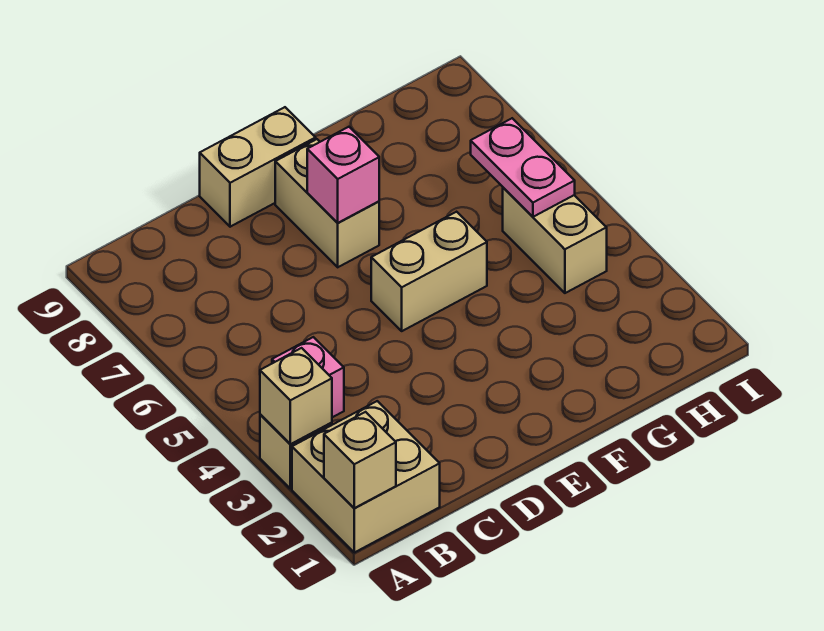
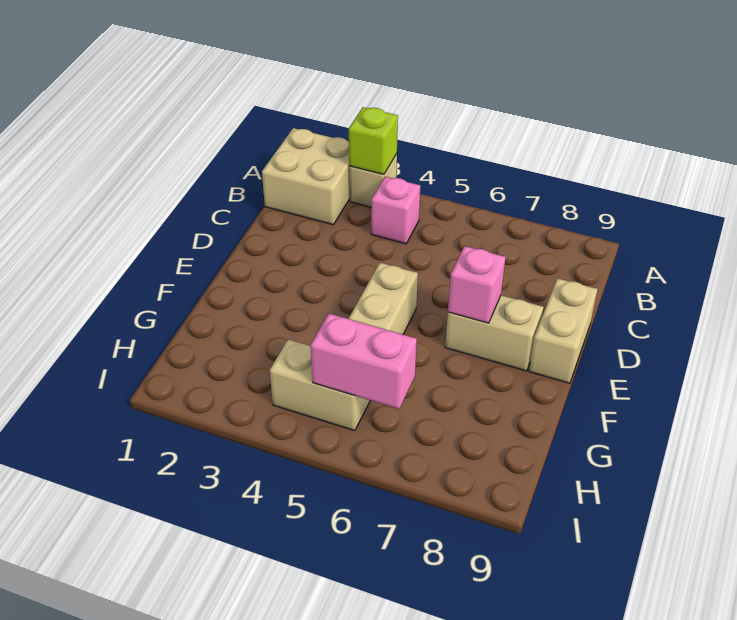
tan brick A1 level 2 -> none
tan brick A3 level 2 -> lime brick A3 level 2
pink plate H5:H6 level 2 -> pink brick H5:H6 level 2

